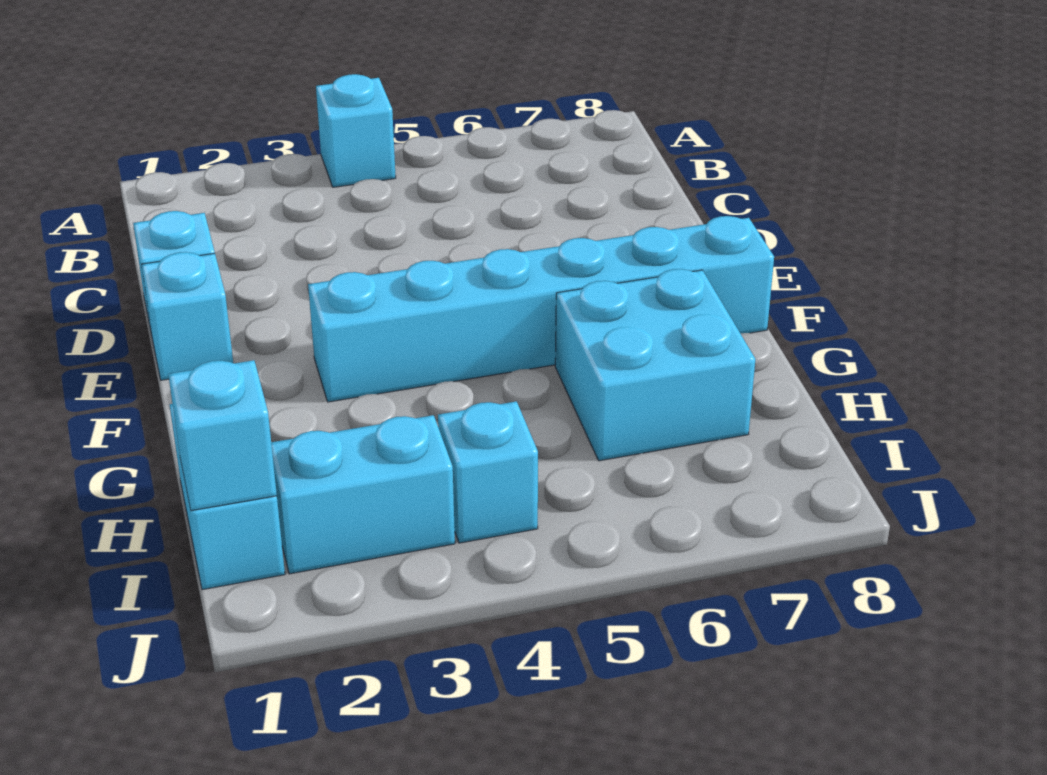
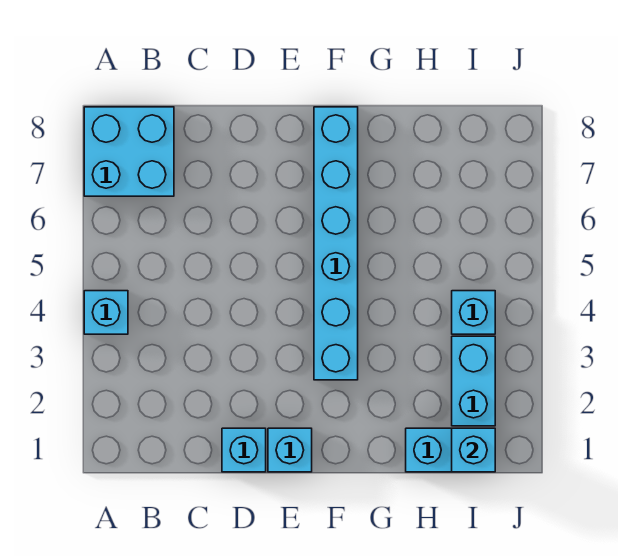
cyan brick G6:H7 level 1 -> cyan brick A7:B8 level 1

